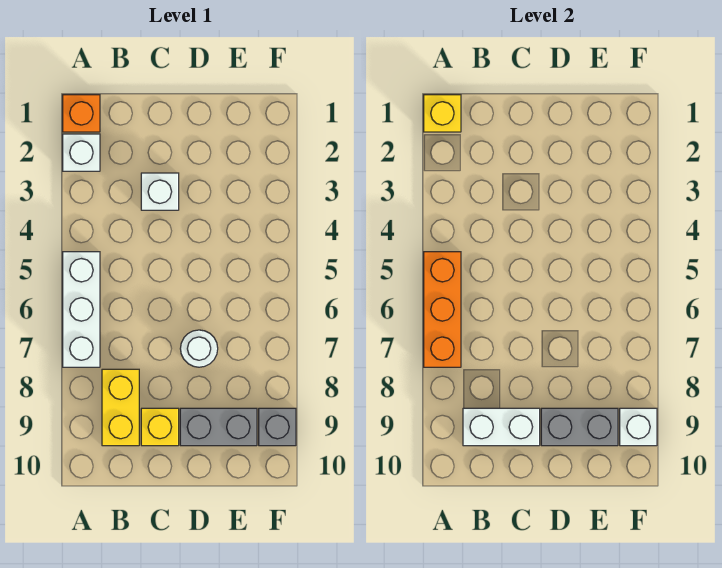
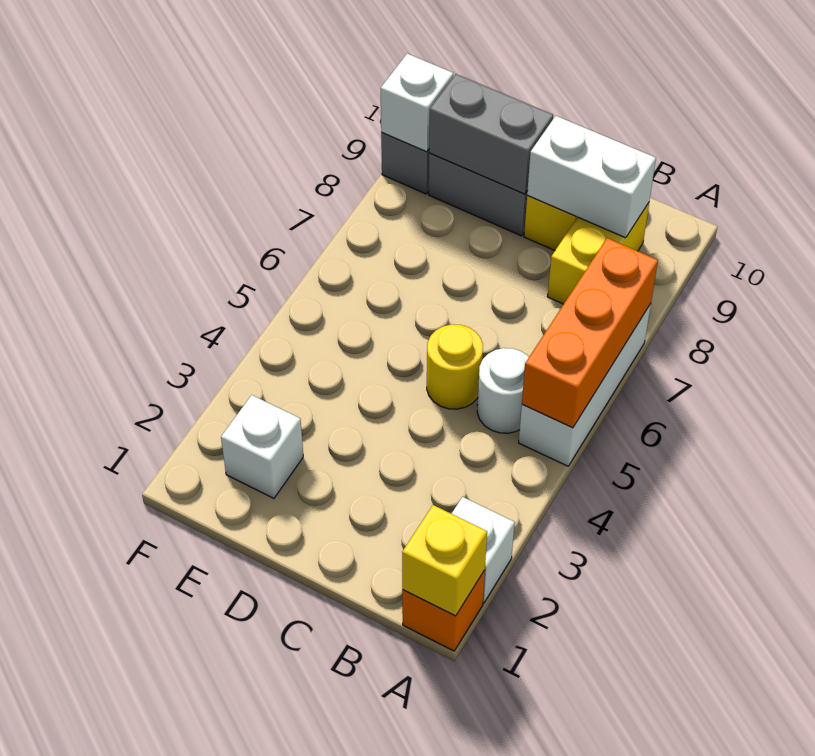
white brick C3 level 1 -> white brick E2 level 1
none -> yellow round brick C5 level 1
white round brick D7 level 1 -> white round brick B5 level 1

